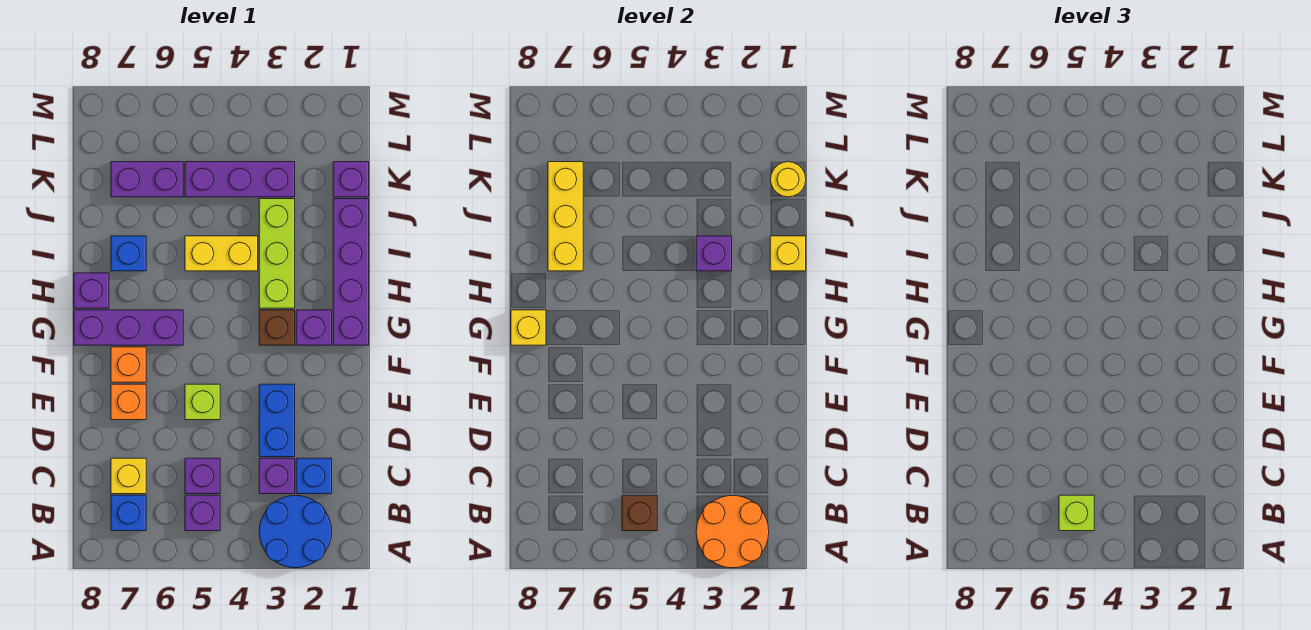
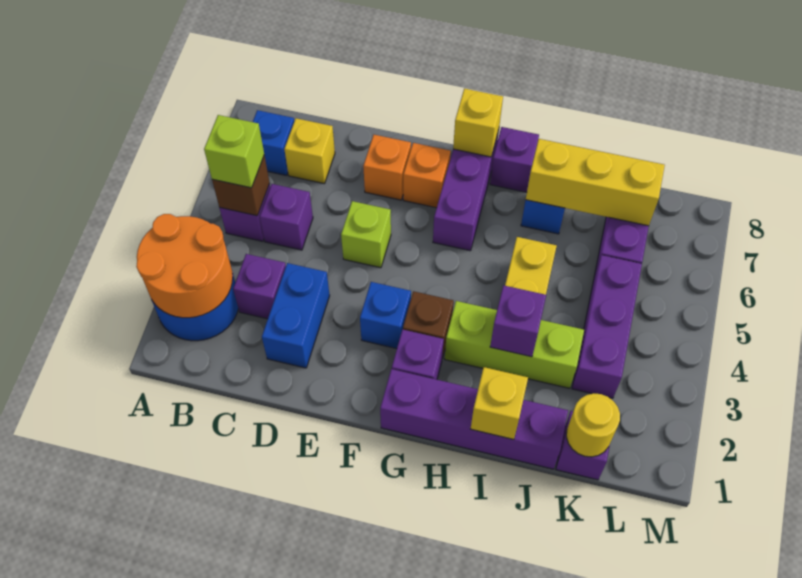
blue brick C2 level 1 -> blue brick F3 level 1
blue brick D3:E3 level 1 -> blue brick D2:D3 level 1

